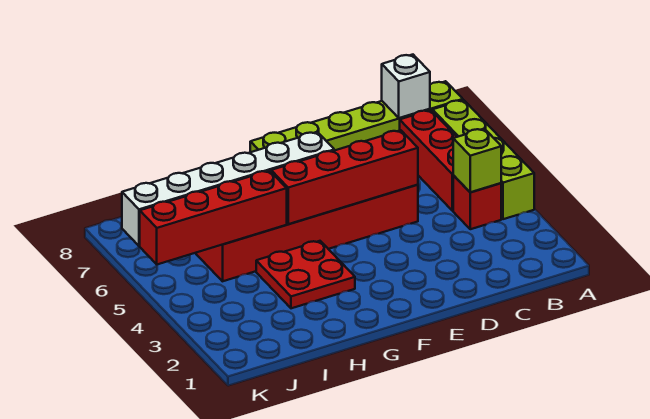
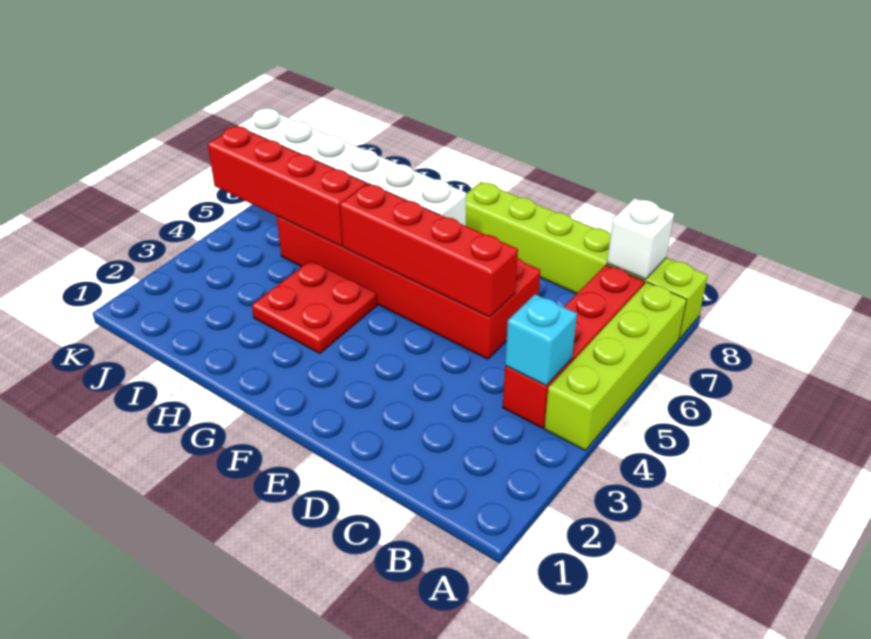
lime brick B4 level 2 -> cyan brick B4 level 2

